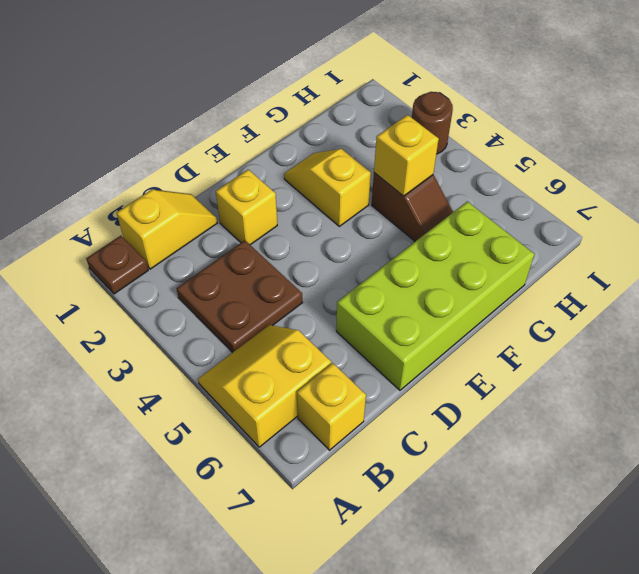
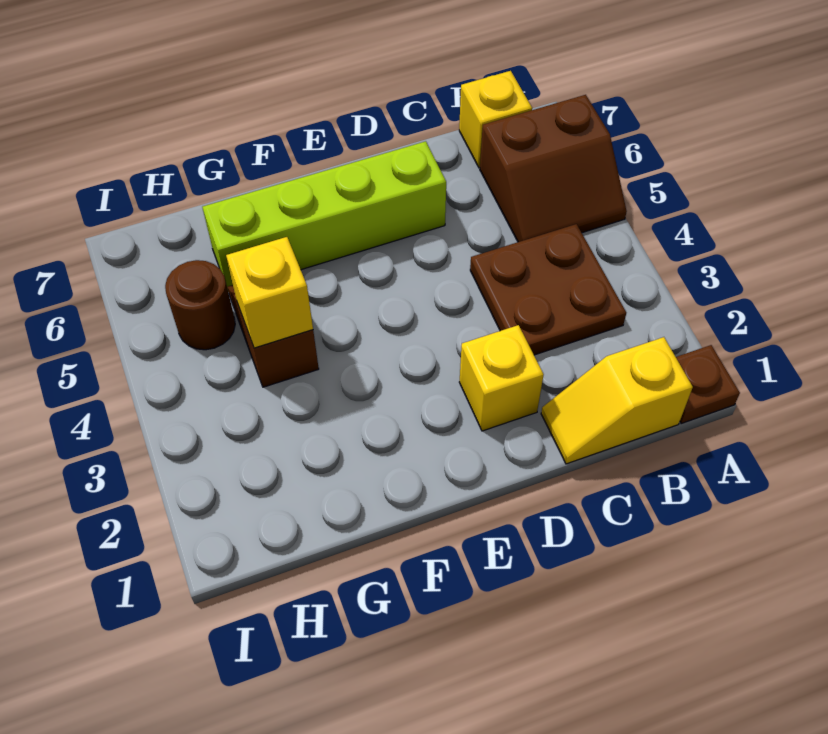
yellow slope A5:B6 level 1 top 6 -> brown slope A5:B6 level 1 top 6
lime brick D6:G7 level 1 -> lime brick D6:G6 level 1
yellow slope F2:F3 level 1 top 3 -> none
brown round brick I3 level 1 -> brown round brick H5 level 1

